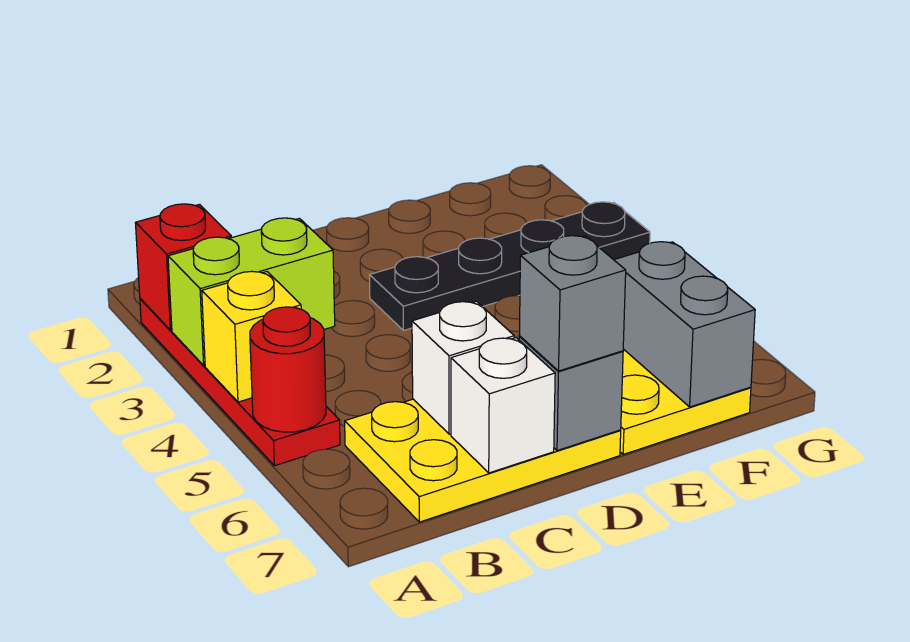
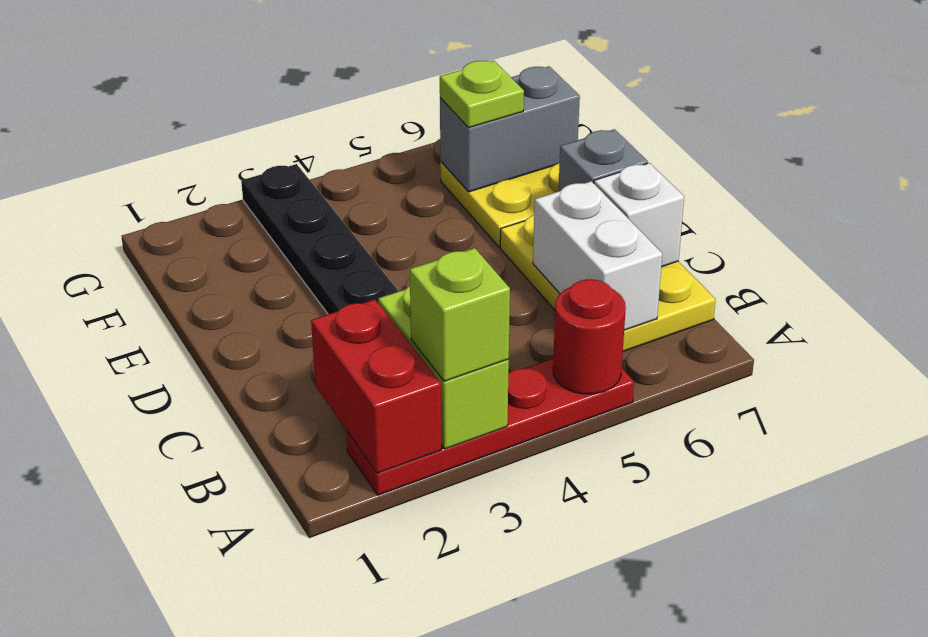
red brick A2 level 2 -> red brick A2:B2 level 2
none -> lime brick A3 level 3
yellow brick A4 level 2 -> none
white brick C6 level 2 -> white brick B6:C6 level 2
grey brick D7 level 3 -> none
none -> lime plate F6 level 3

